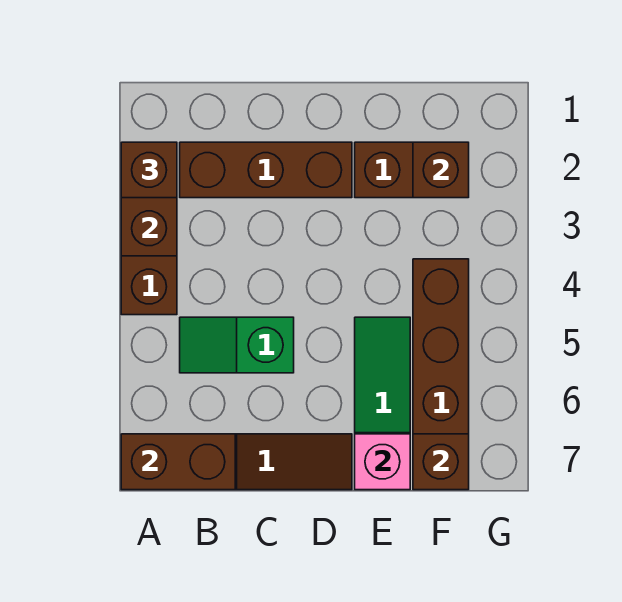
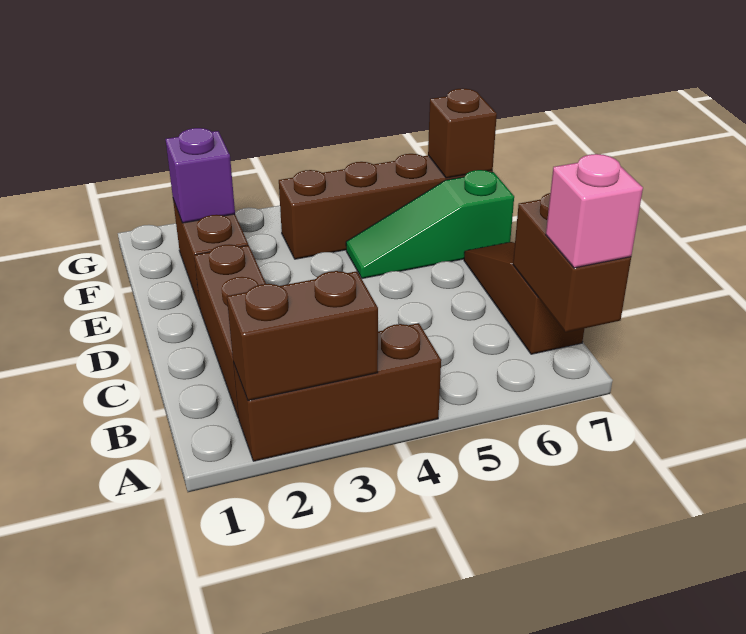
brown brick A2 level 3 -> none
green slope B5:C5 level 1 top C -> none
pink brick E7 level 2 -> pink brick A7 level 3
brown brick F2 level 2 -> purple brick F2 level 2

